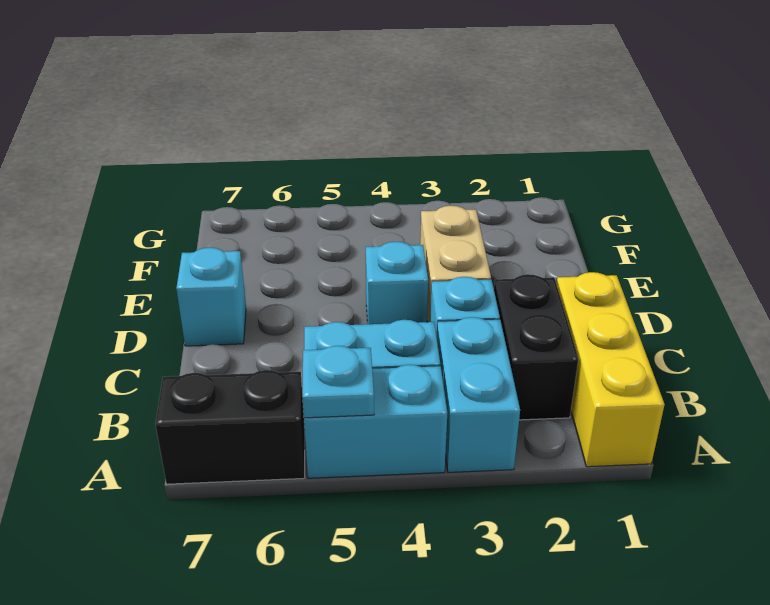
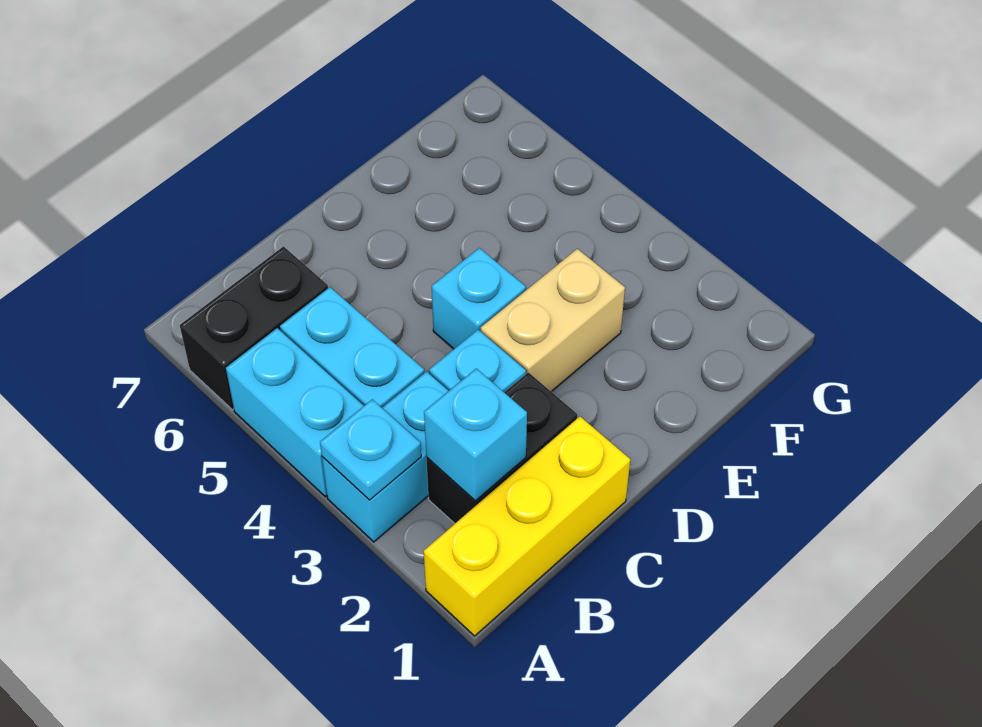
cyan plate A5 level 2 -> cyan plate A3 level 2
black brick A6:A7 level 1 -> black brick A6:B6 level 1
cyan brick D7 level 1 -> cyan brick B2 level 2

